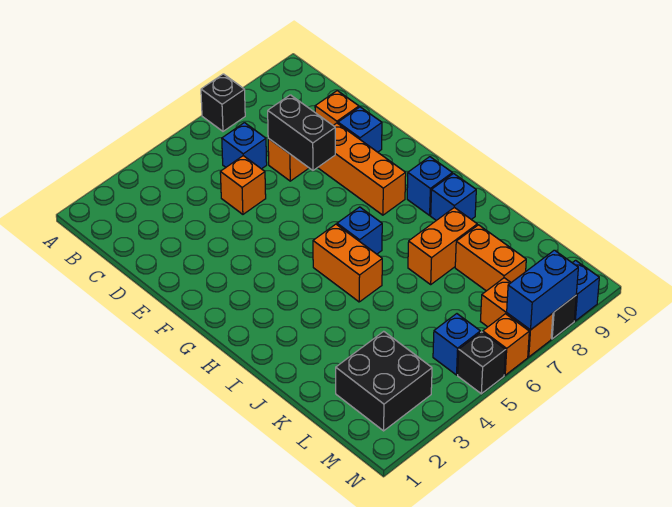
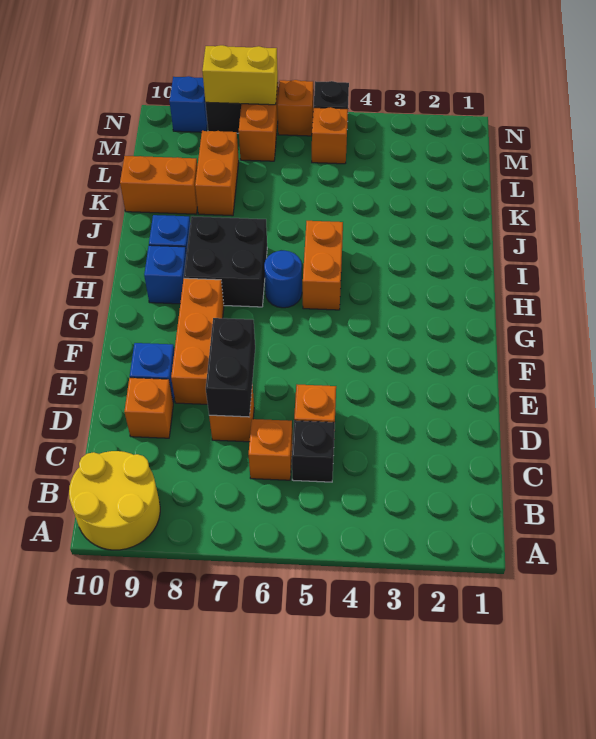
black brick A7 level 1 -> black brick C5 level 1
none -> yellow round brick A9:B10 level 1
blue brick C6 level 1 -> orange brick C6 level 1
blue brick H6 level 1 -> blue round brick H6 level 1
orange brick J7:J8 level 1 -> orange brick K9:K10 level 1
black brick L2:M3 level 1 -> black brick H7:I8 level 1
blue brick M5 level 1 -> orange brick M5 level 1
blue brick N7:N8 level 2 -> yellow brick N7:N8 level 2

